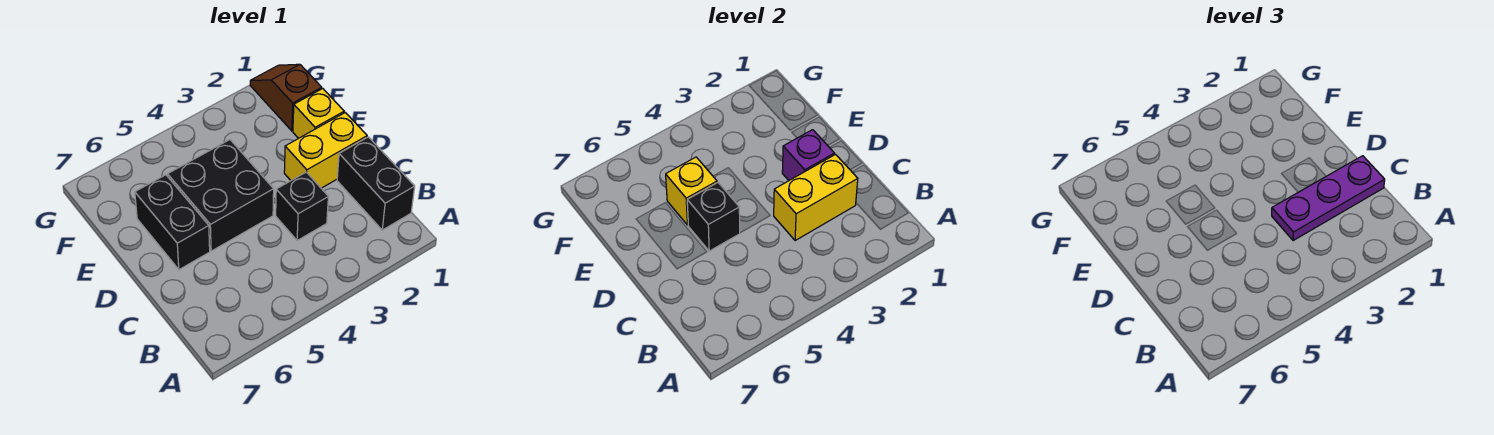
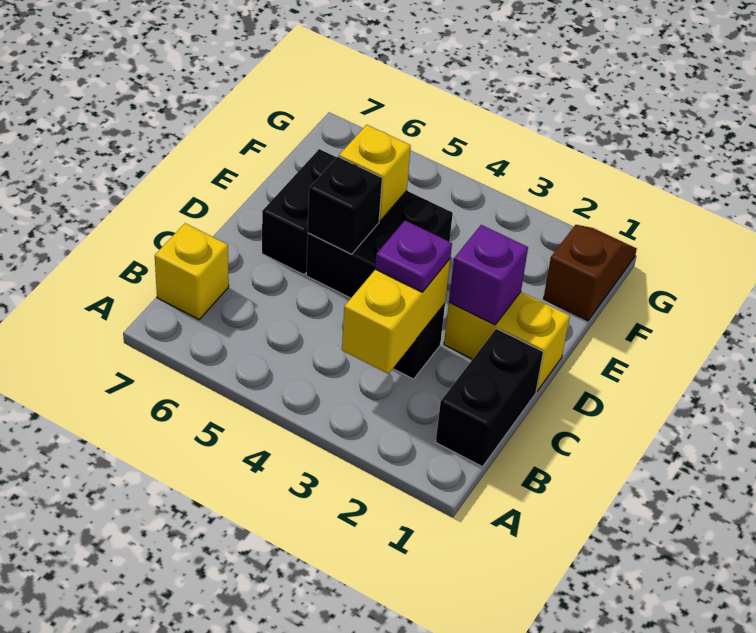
purple plate C1:C3 level 3 -> purple plate C3 level 3
yellow brick C2:C3 level 2 -> yellow brick B3:C3 level 2
yellow brick E1 level 1 -> yellow brick B7 level 1

